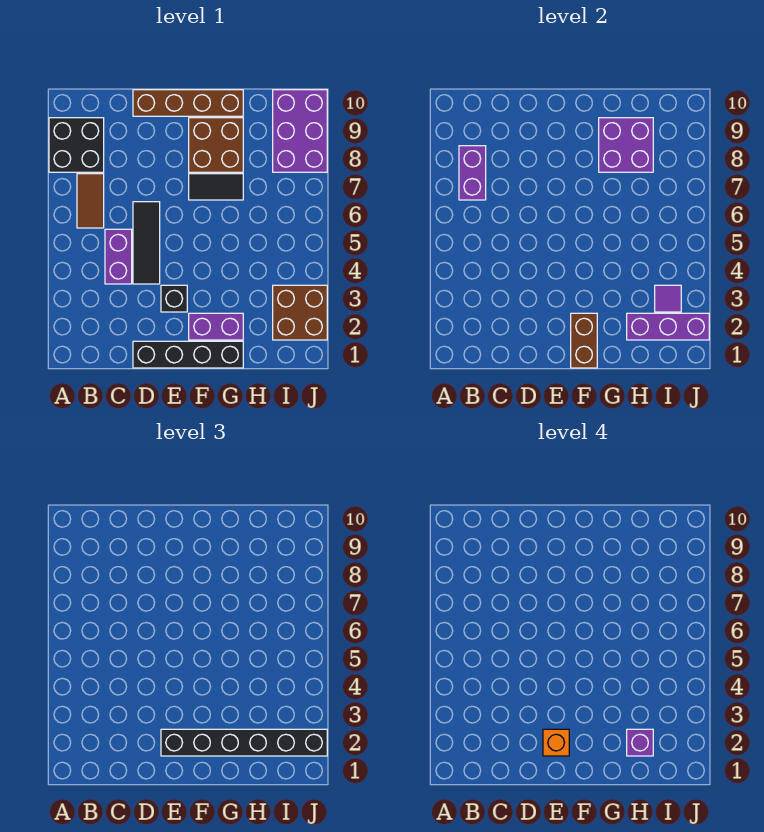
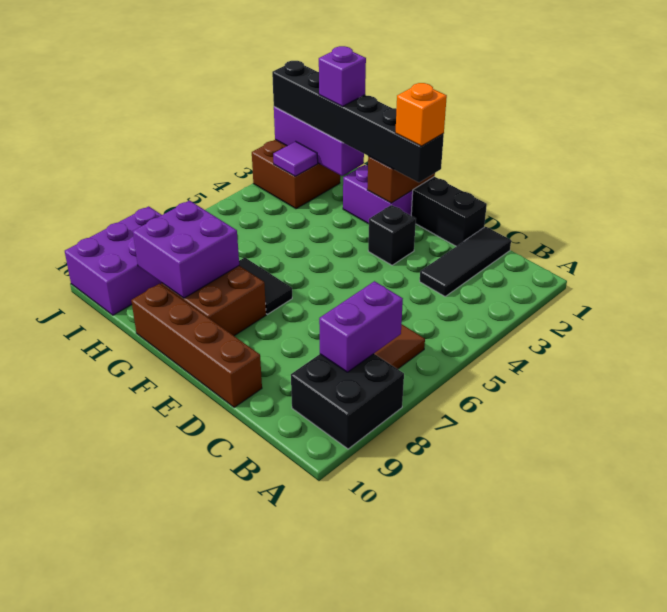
purple brick C4:C5 level 1 -> none
black tile D4:D6 level 1 -> black tile C1:C3 level 1

